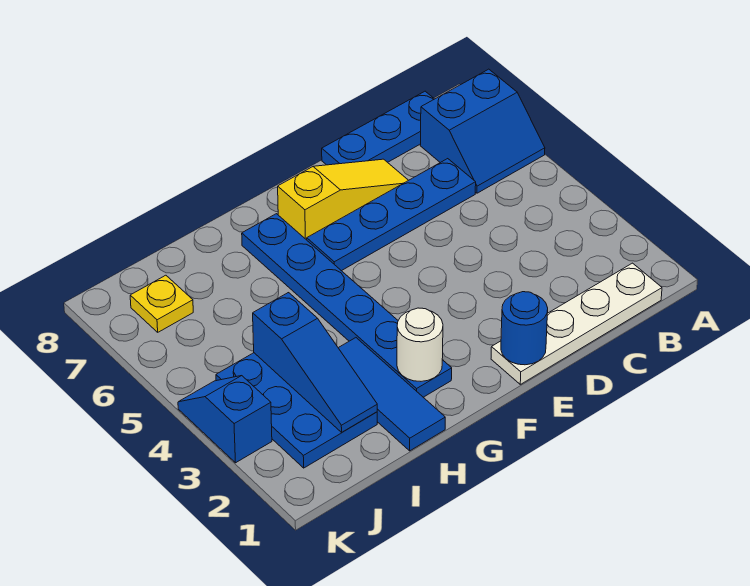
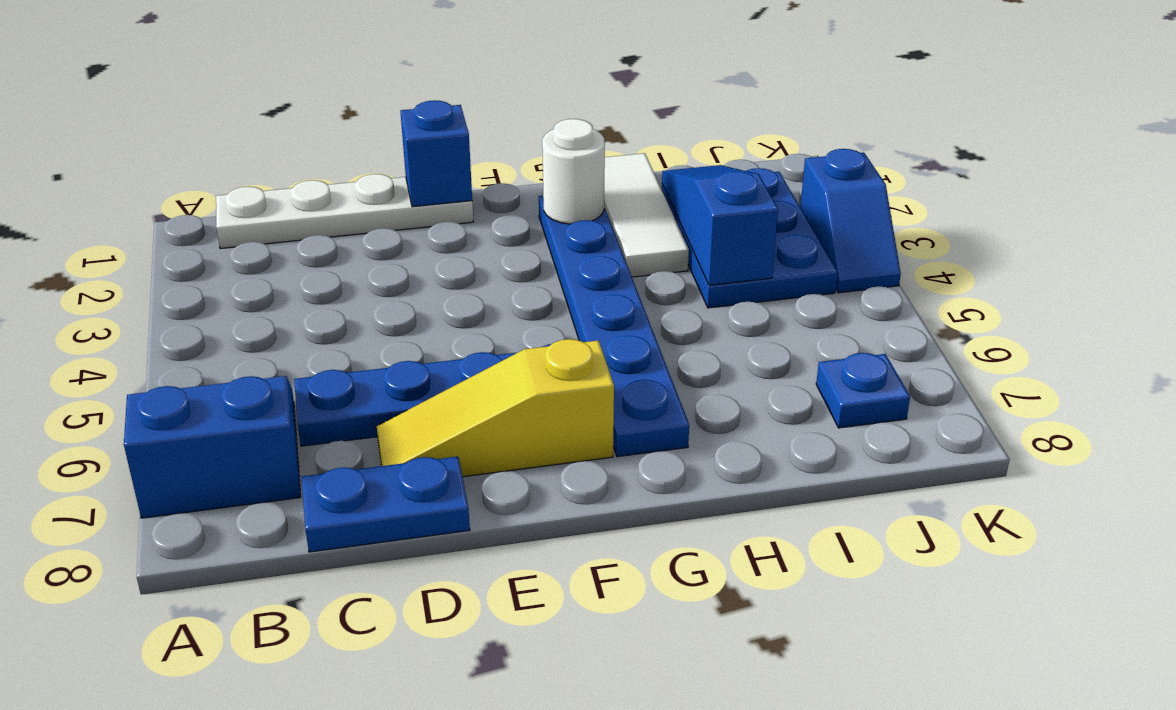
blue plate B8:D8 level 1 -> blue plate C8:D8 level 1
blue round brick E1 level 2 -> blue brick E1 level 2
blue tile H1:H3 level 1 -> white tile H1:H3 level 1
yellow plate J7 level 1 -> blue plate J7 level 1

